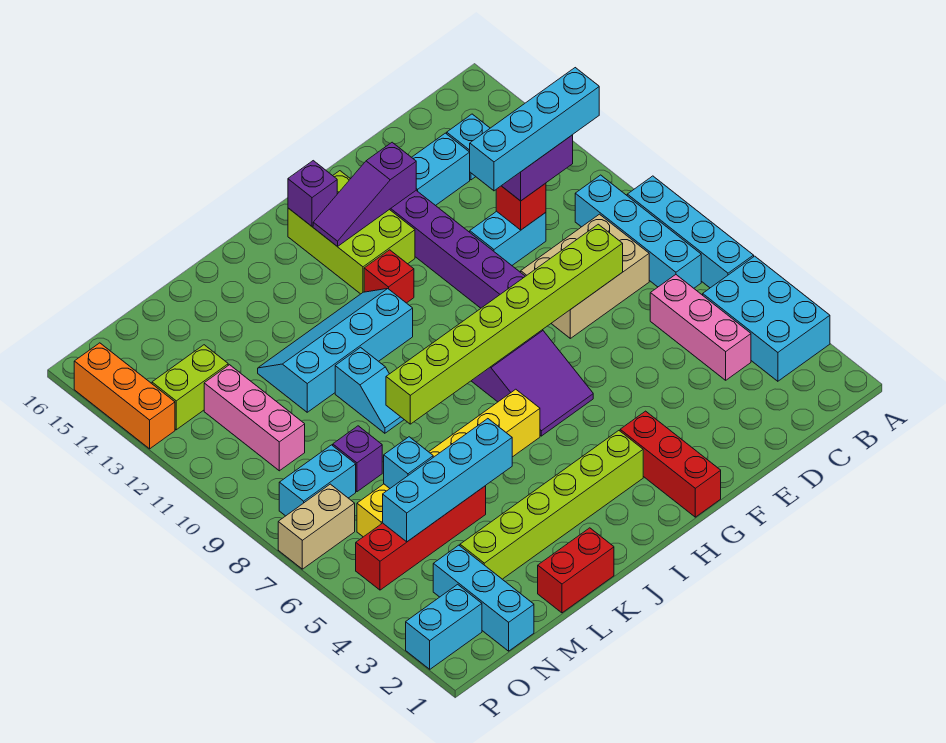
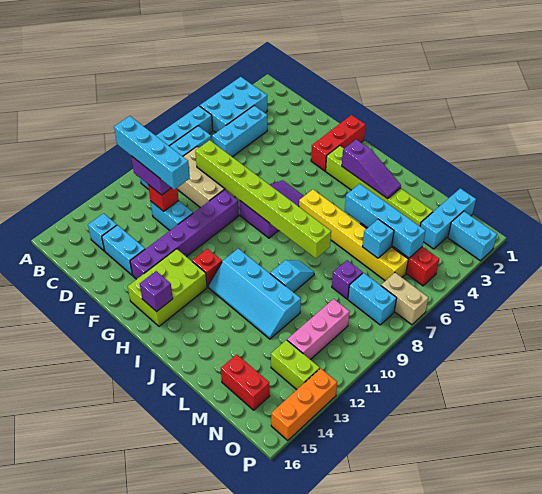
pink brick C4:C6 level 1 -> cyan brick C4:C6 level 1
purple slope F14:H14 level 2 top F -> purple slope I3:K3 level 2 top I
red brick K1:L1 level 1 -> red brick M15:N15 level 1

